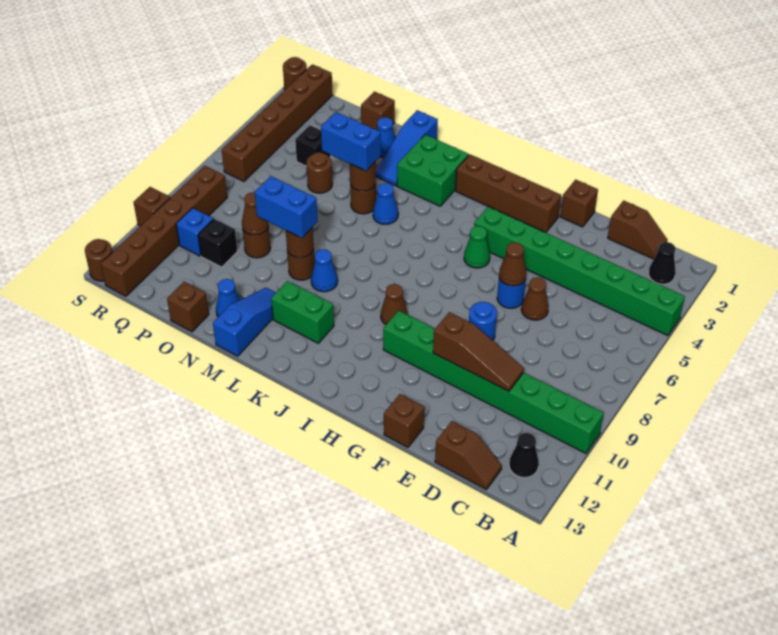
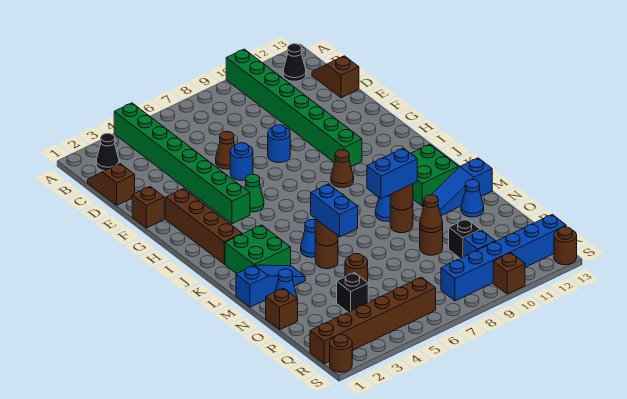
brown slope D10:F10 level 2 top F -> none
brown cone F6 level 2 -> none
brown brick F13 level 1 -> none
green brick K11:L11 level 1 -> green brick K11:L12 level 1
blue brick M9:N9 level 3 -> blue brick M8:M9 level 3
brown brick O13 level 1 -> none
brown brick R8:R13 level 1 -> blue brick R8:R13 level 1

